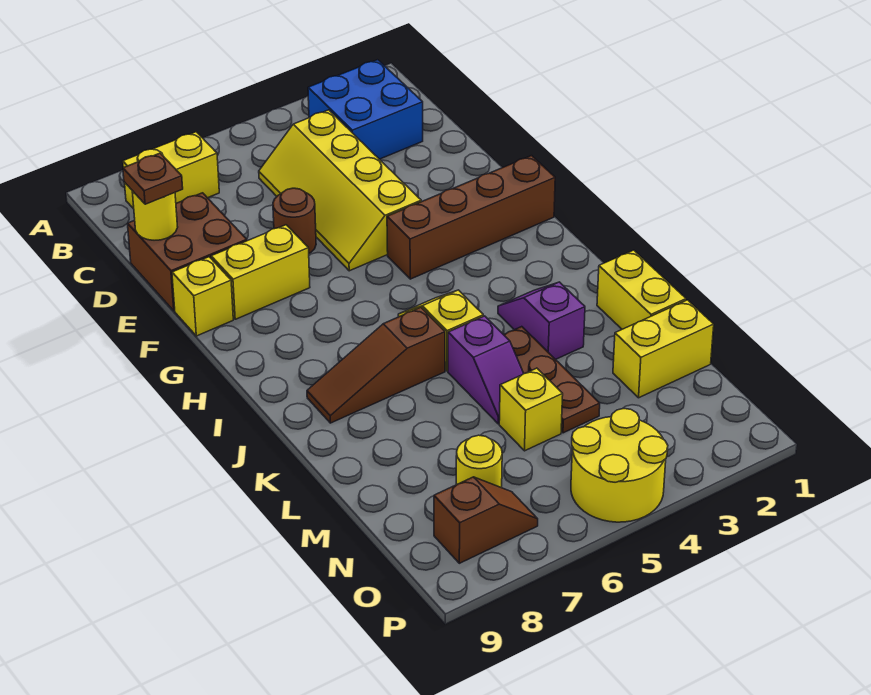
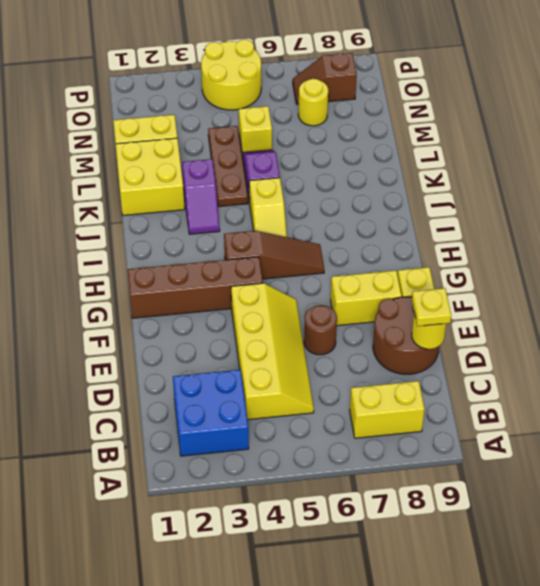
brown brick D8:E9 level 1 -> brown round brick D8:E9 level 1
brown plate D9 level 3 -> yellow plate D9 level 3
brown slope J6:J8 level 1 top 6 -> brown slope H4:H6 level 1 top 4
yellow brick K1:L1 level 1 -> yellow brick K1:L2 level 1

